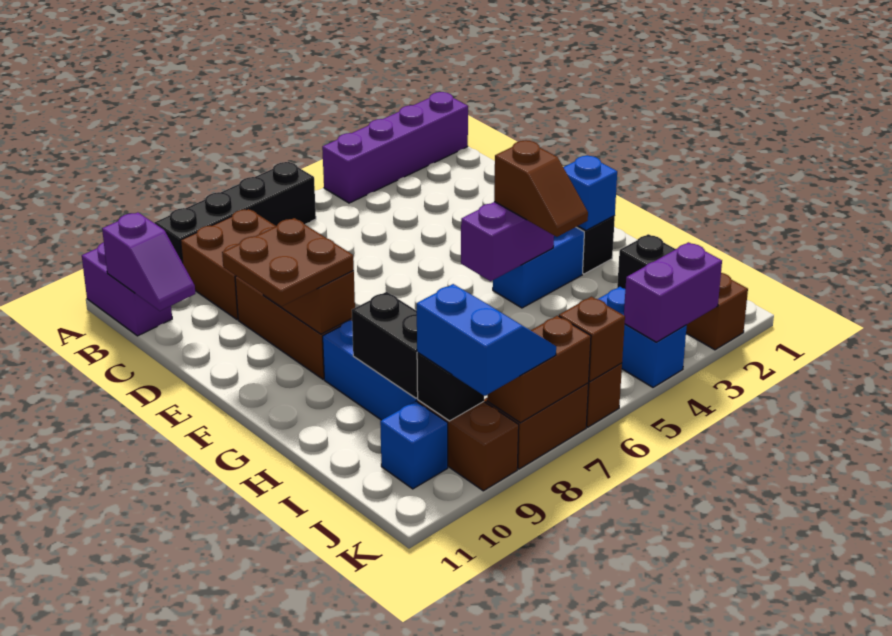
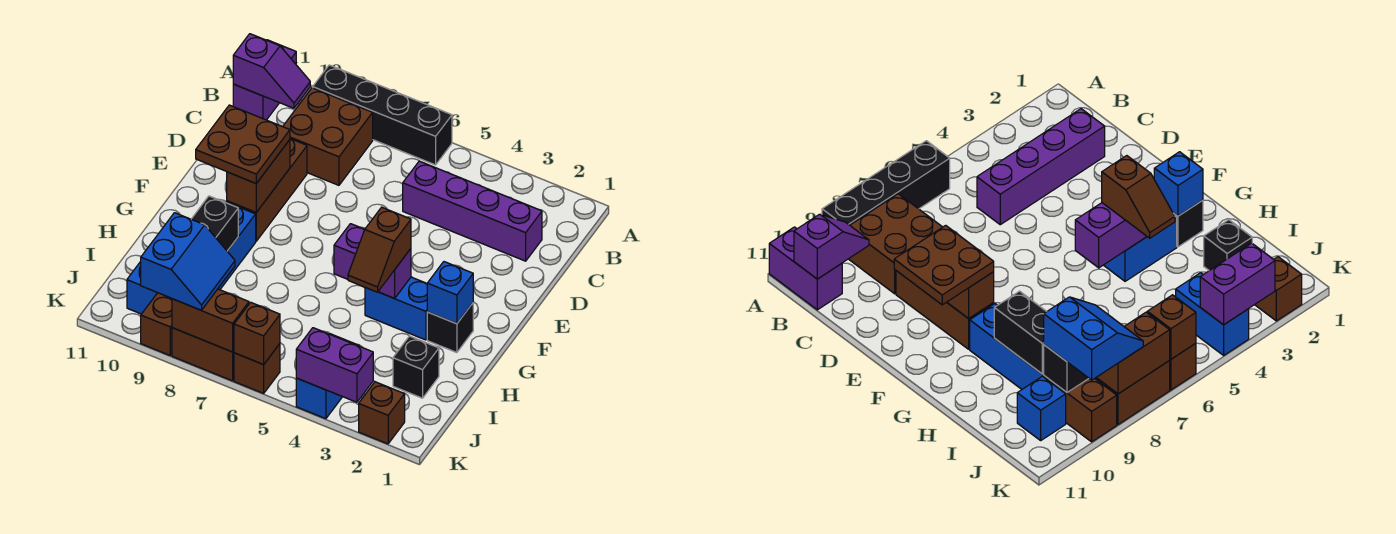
purple brick A1:A4 level 1 -> purple brick C2:C5 level 1
purple slope B11:C11 level 2 top B -> purple slope B10:B11 level 2 top 11

